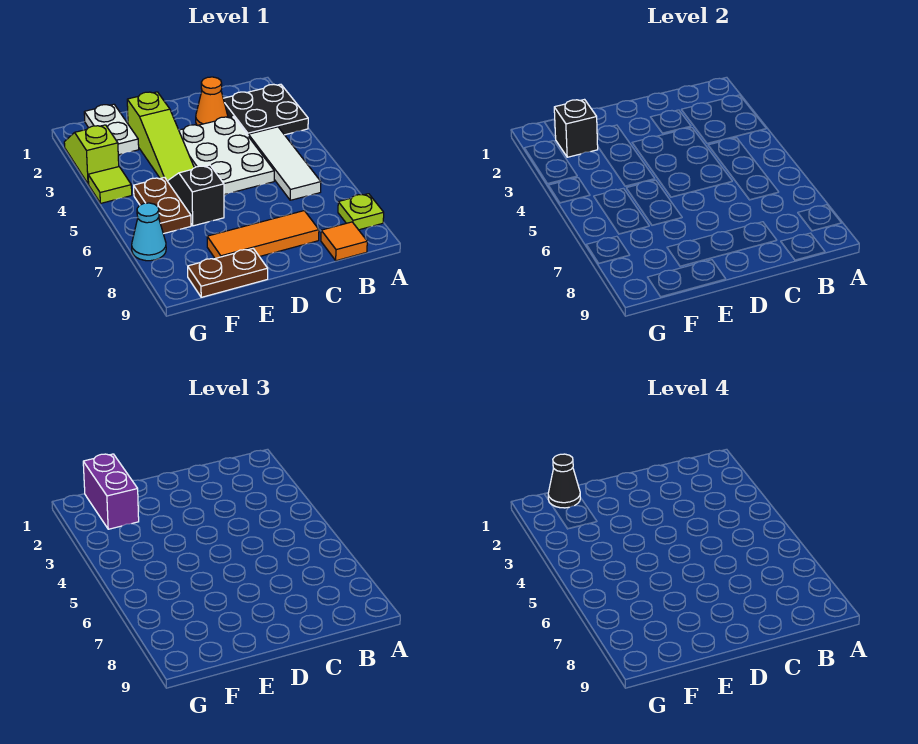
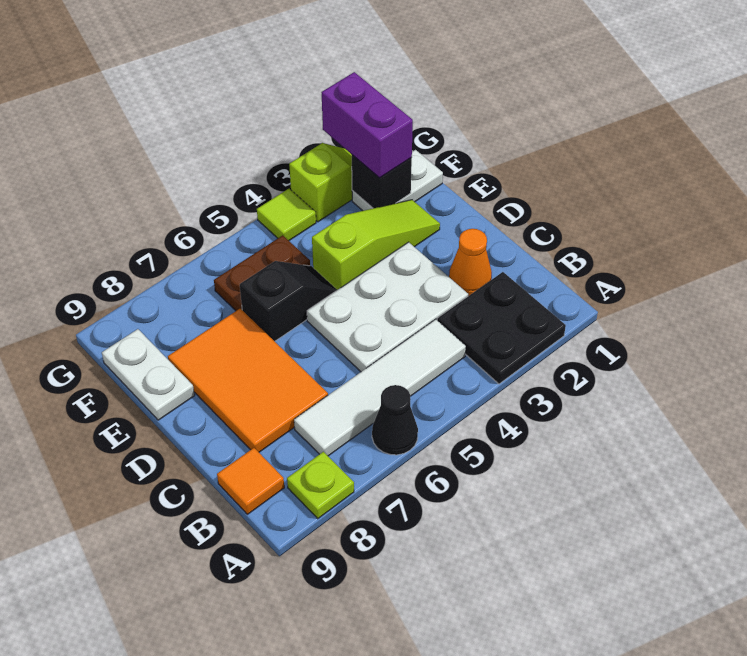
white tile B4:B6 level 1 -> white tile B4:B7 level 1
orange tile C8:E8 level 1 -> orange tile C7:E8 level 1
lime slope E2:E4 level 1 top 2 -> lime slope E2:E4 level 1 top 4
brown plate E9:F9 level 1 -> white plate E9:F9 level 1
purple brick F1:F2 level 3 -> purple brick F2:G2 level 3
black cone F1 level 4 -> black cone A6 level 1
cyan cone G7 level 1 -> none

